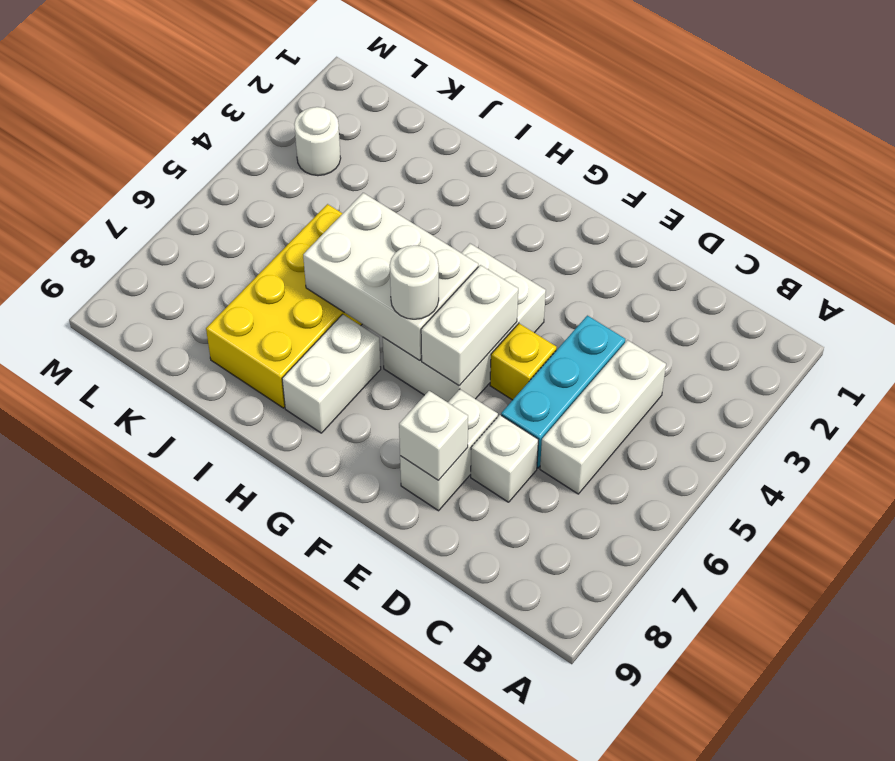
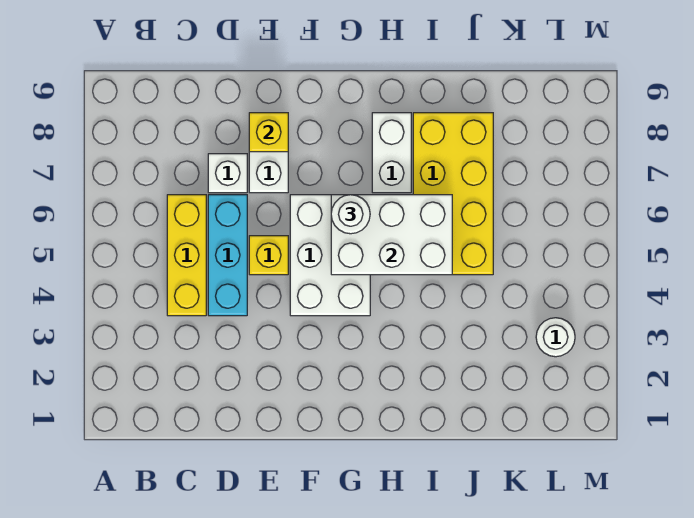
white brick C4:C6 level 1 -> yellow brick C4:C6 level 1
white brick E8 level 2 -> yellow brick E8 level 2
white brick F5:F6 level 2 -> none

